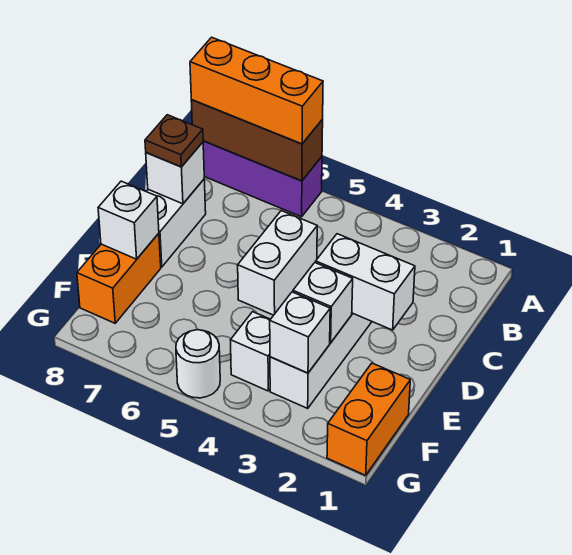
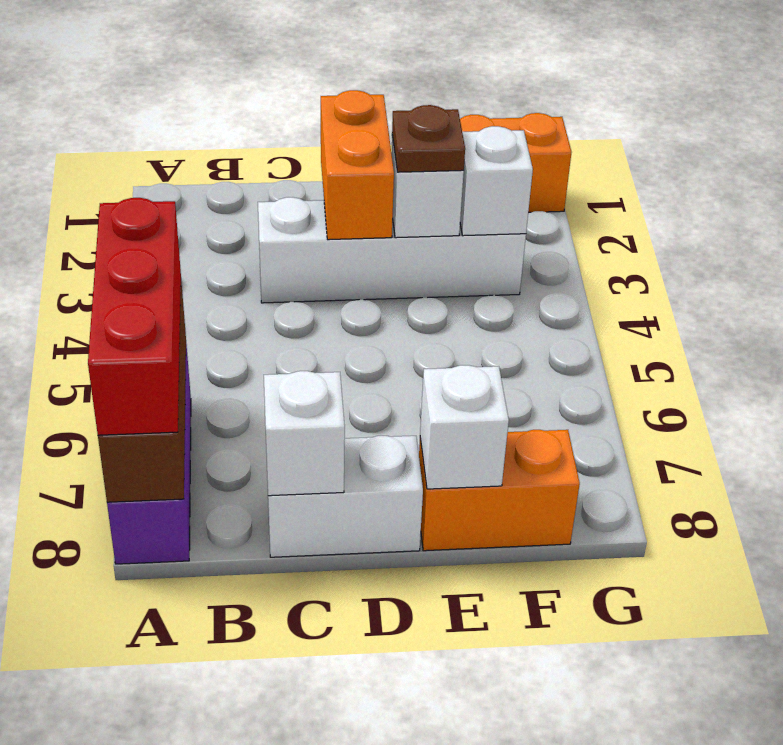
orange brick A6:A8 level 3 -> red brick A6:A8 level 3
white brick C5:D5 level 1 -> none
brown plate C8 level 3 -> brown plate E3 level 3
white brick D2:D3 level 2 -> orange brick D2:D3 level 2
white brick F4 level 1 -> none
white round brick G5 level 1 -> none

